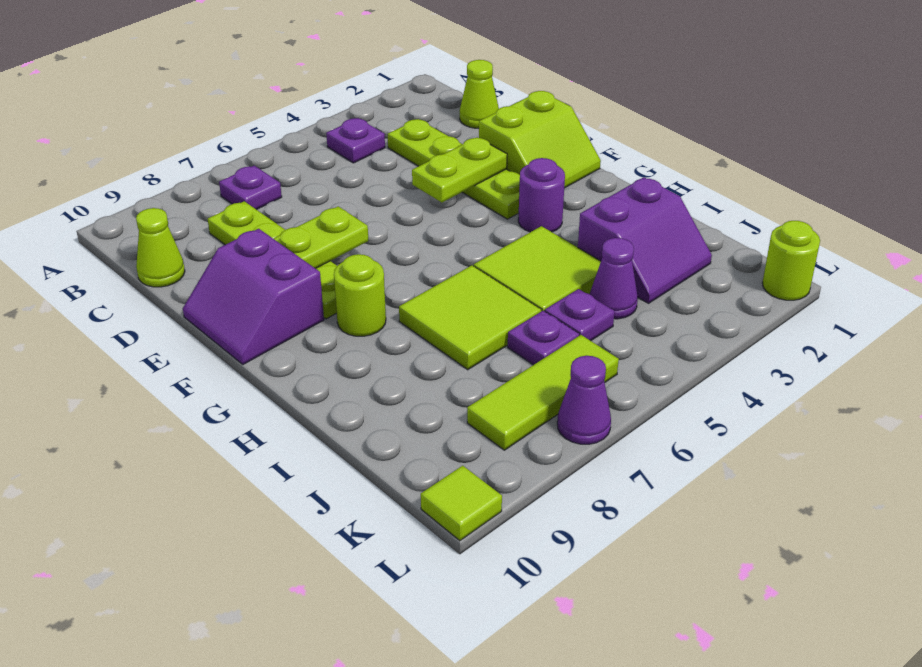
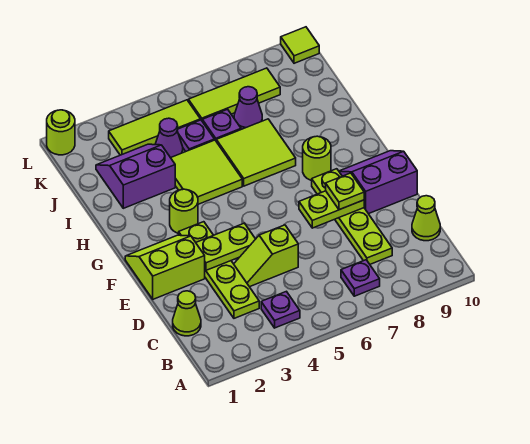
none -> lime slope D4:D5 level 1 top 5
none -> lime plate E8 level 3
purple slope E9:F10 level 1 top 9 -> purple slope E9:F10 level 1 top E
purple round brick G3 level 1 -> lime round brick G3 level 1
none -> lime tile K3:K5 level 1
purple cone L7 level 1 -> purple cone J7 level 1

